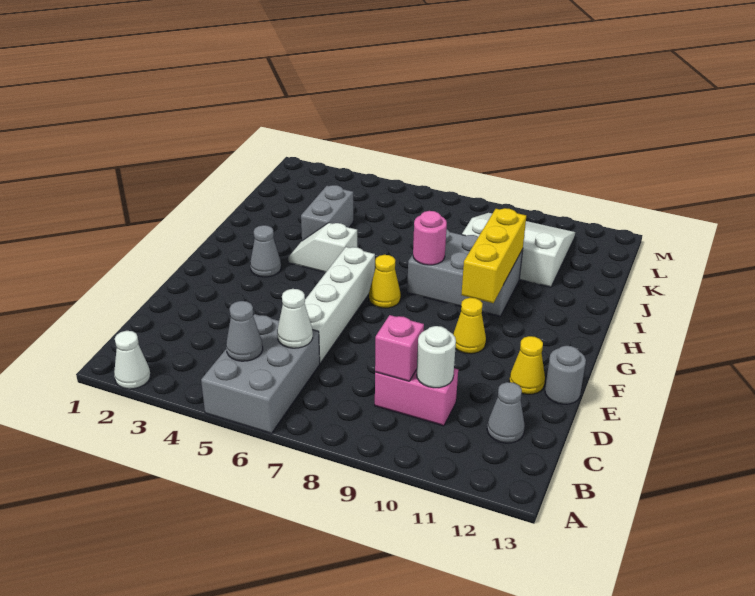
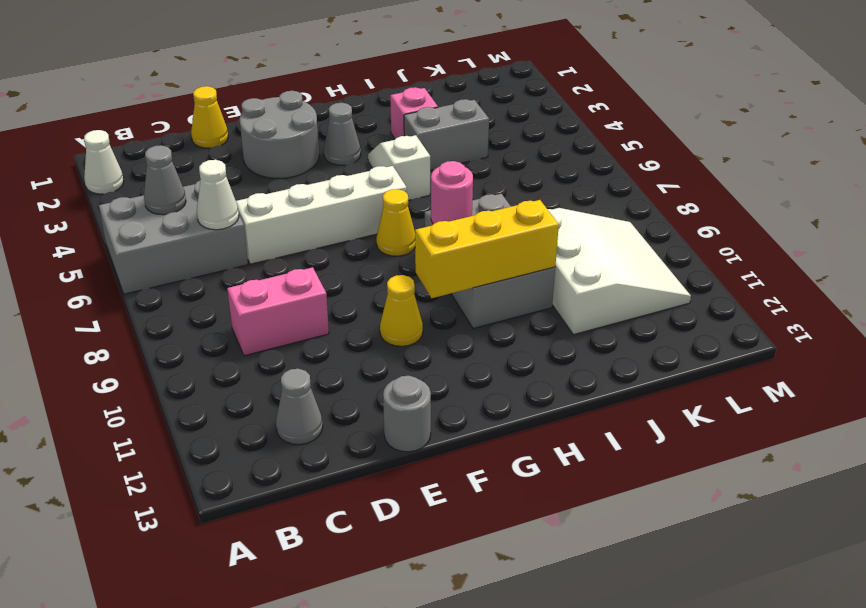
pink brick C9:C10 level 1 -> pink brick C9:D9 level 1
pink brick C9 level 2 -> pink brick I3 level 1
white round brick C10 level 2 -> none
none -> grey round brick E2:F3 level 1
yellow cone E12 level 1 -> yellow cone D1 level 1

